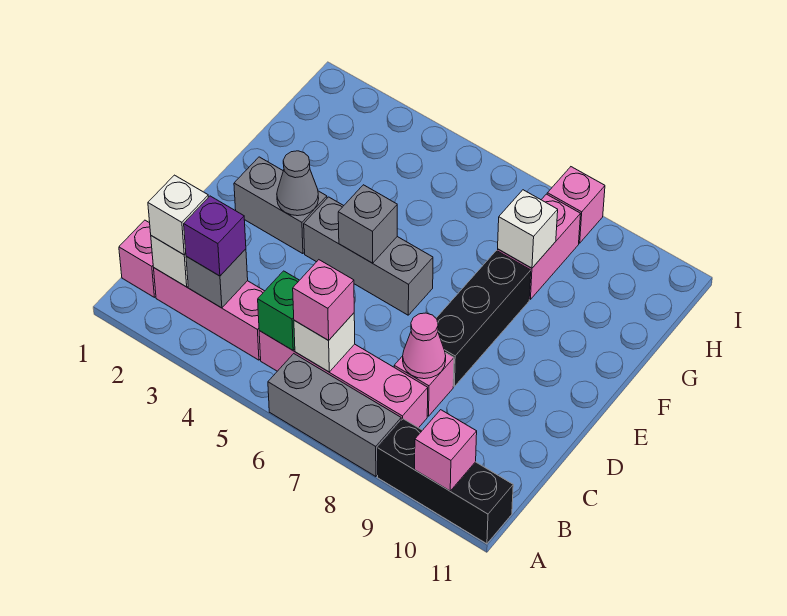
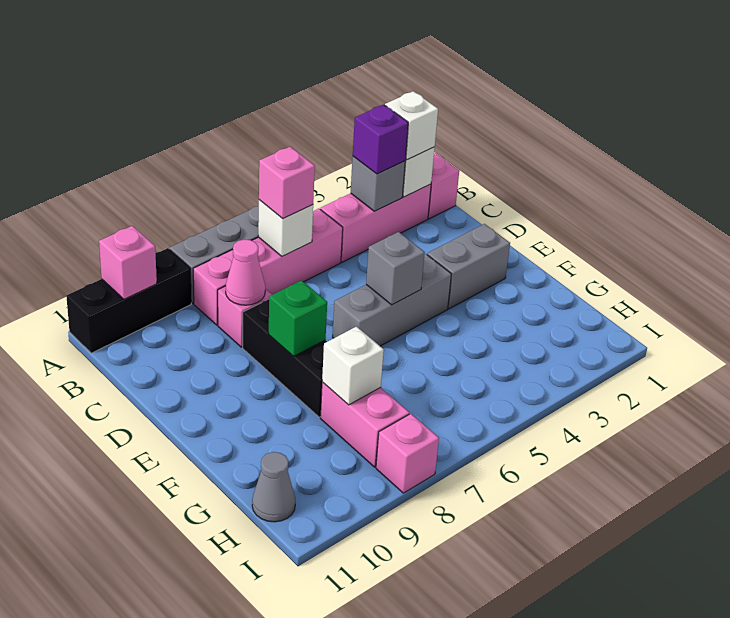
green brick B5 level 2 -> green brick E8 level 2
grey cone E3 level 2 -> grey cone H11 level 1

